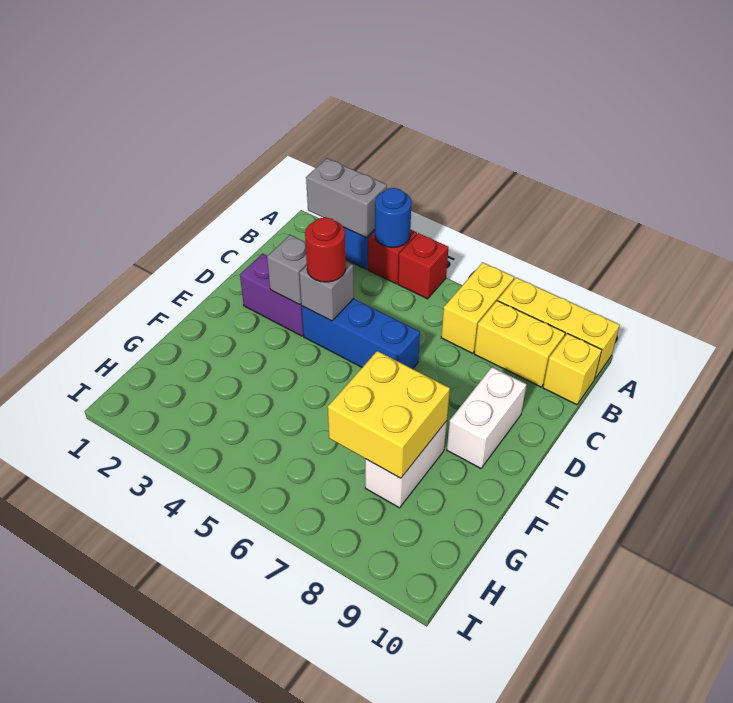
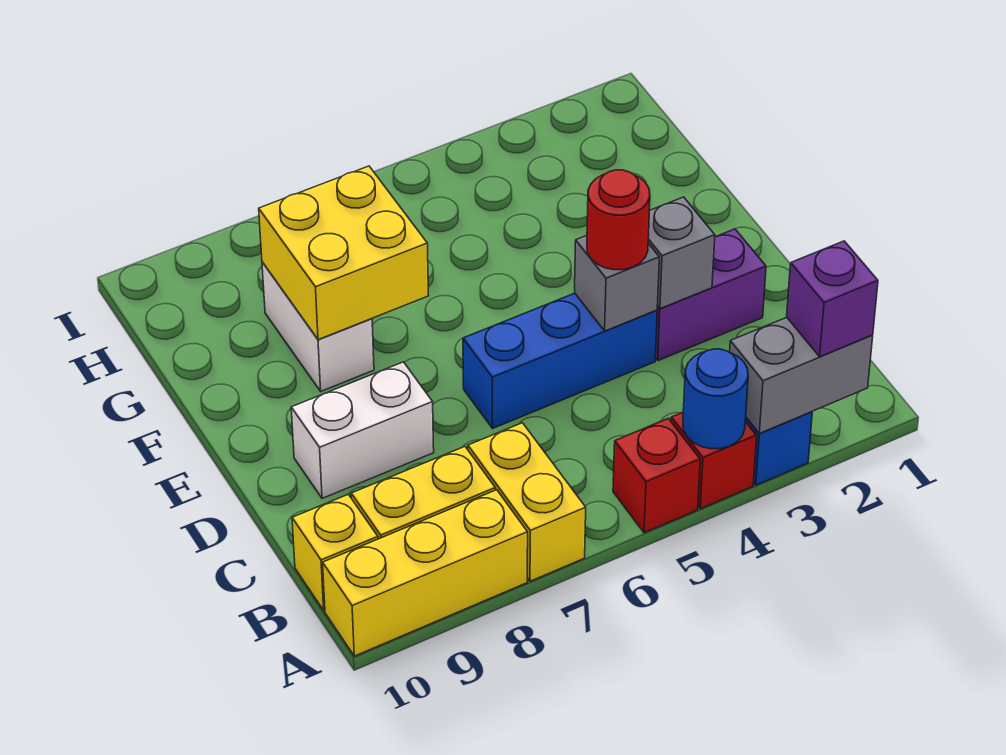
none -> purple brick A2 level 3
white brick D9:E9 level 1 -> white brick D8:D9 level 1

